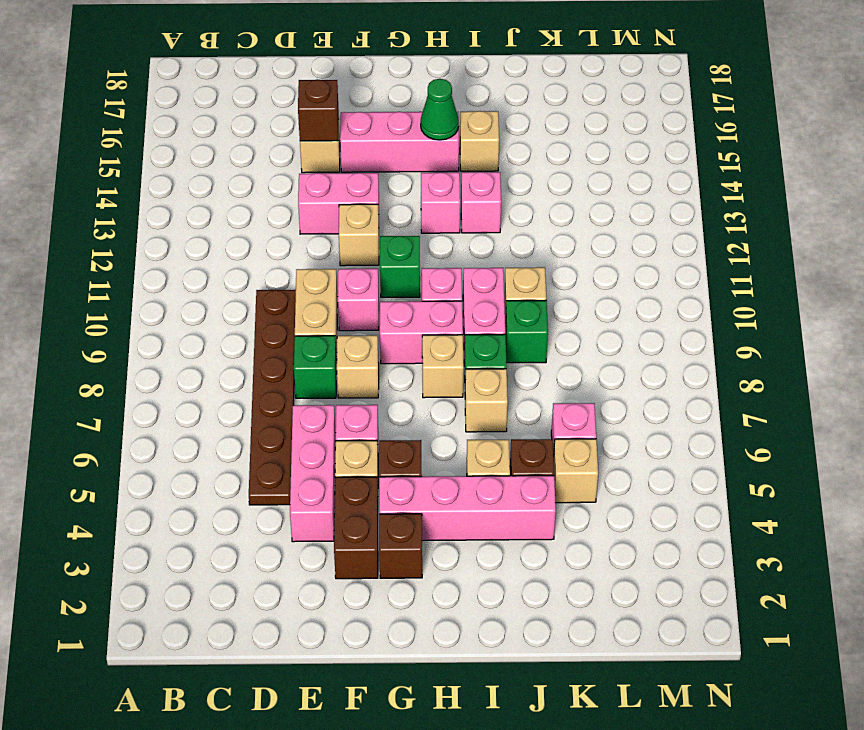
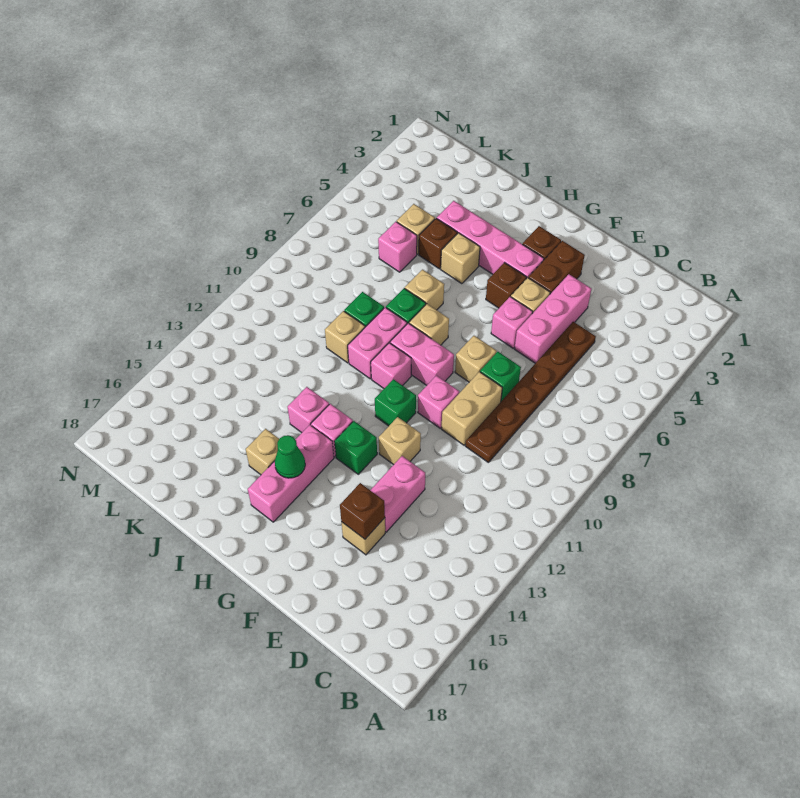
pink brick E13:F13 level 1 -> pink brick E13:E14 level 1
pink brick F15:H15 level 1 -> pink brick H14:H16 level 1
none -> green brick G13 level 1

